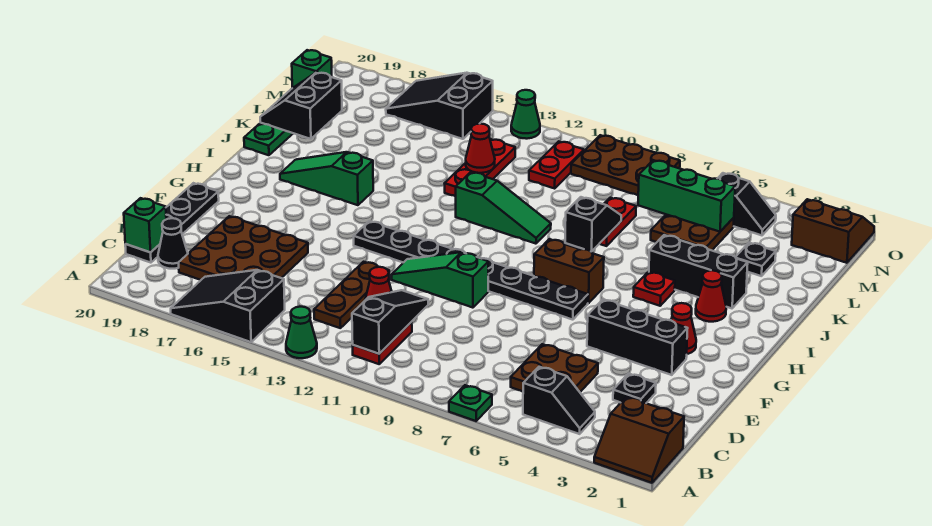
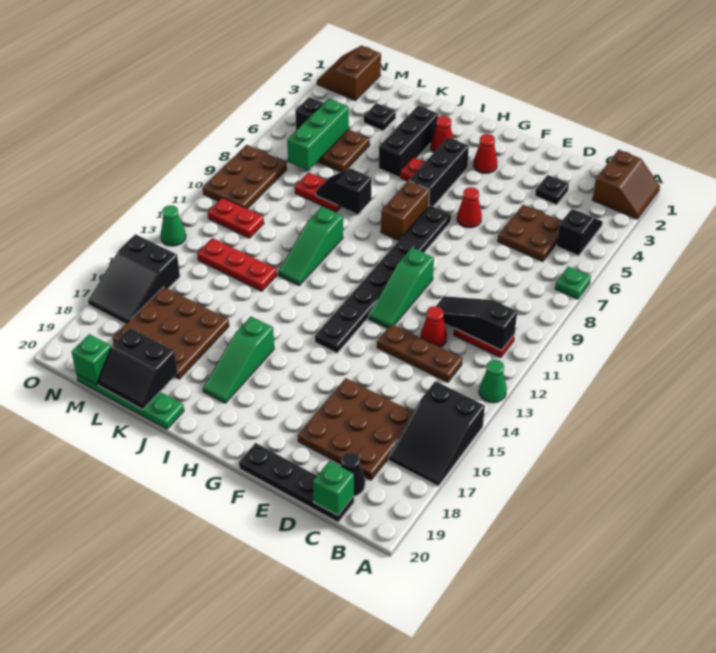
black brick F3:F5 level 1 -> black brick H4:H6 level 1
green slope J10:J12 level 1 top 12 -> green slope J10:J12 level 1 top 10
none -> brown plate K16:M18 level 1
red cone L13 level 2 -> red cone F6 level 1

